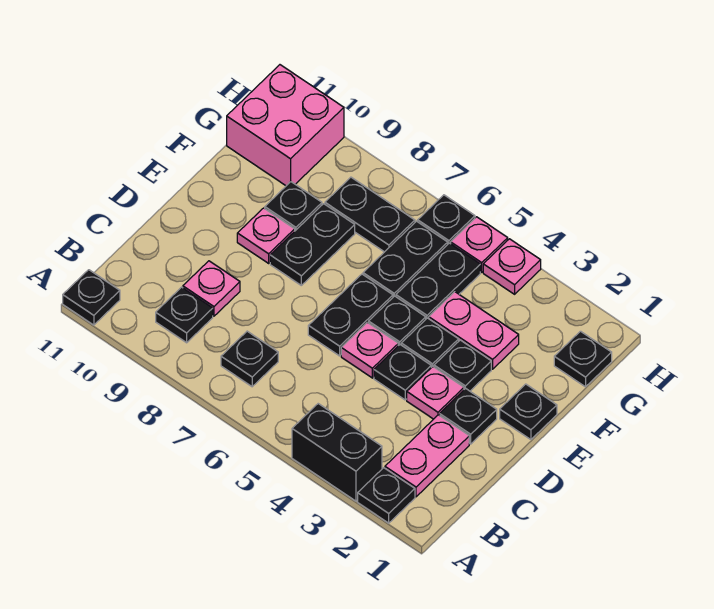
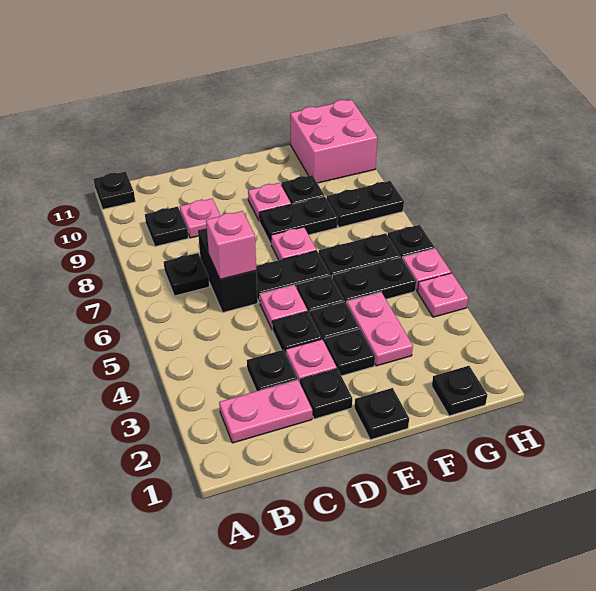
black plate A2 level 1 -> black plate C3 level 1
black brick A3:A4 level 1 -> black brick C6:C7 level 1
none -> pink brick C6 level 2
none -> pink plate E7 level 1
black plate G7:G8 level 1 -> black plate G8:H8 level 1

